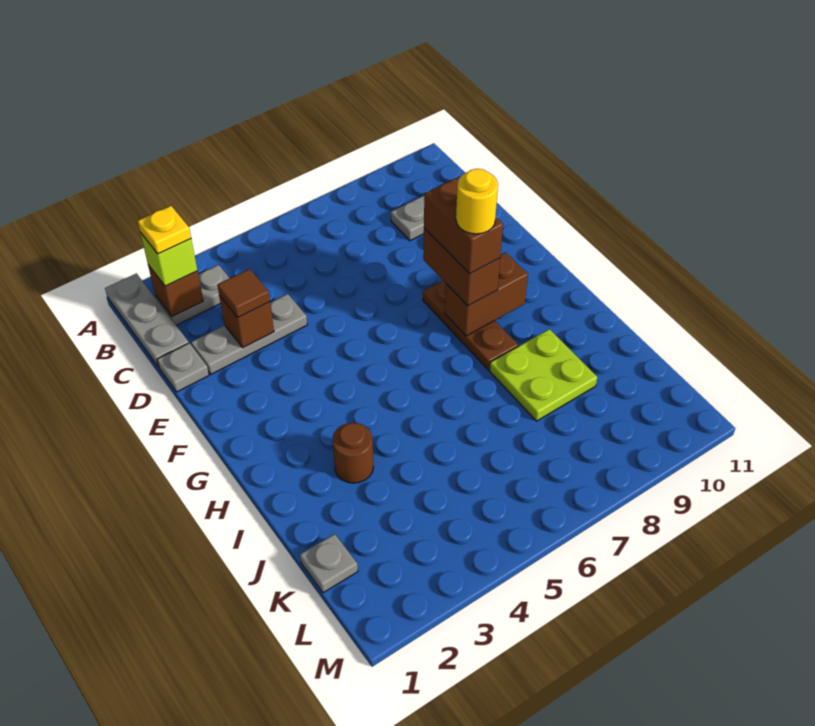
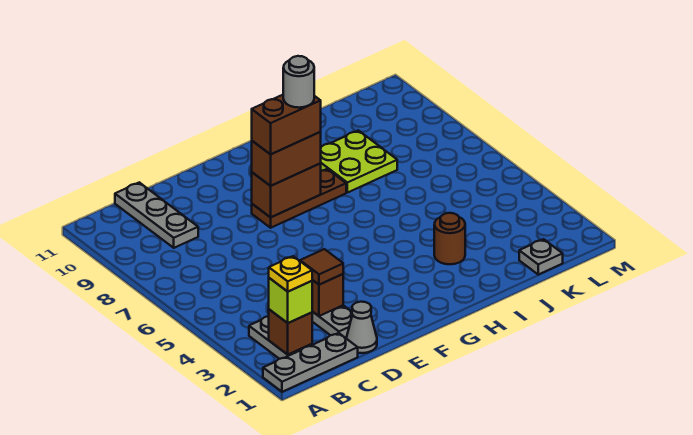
grey plate D1 level 1 -> grey cone D1 level 1
brown brick G8:G9 level 2 -> brown brick F8:G8 level 2
yellow round brick G8 level 5 -> grey round brick G8 level 5

